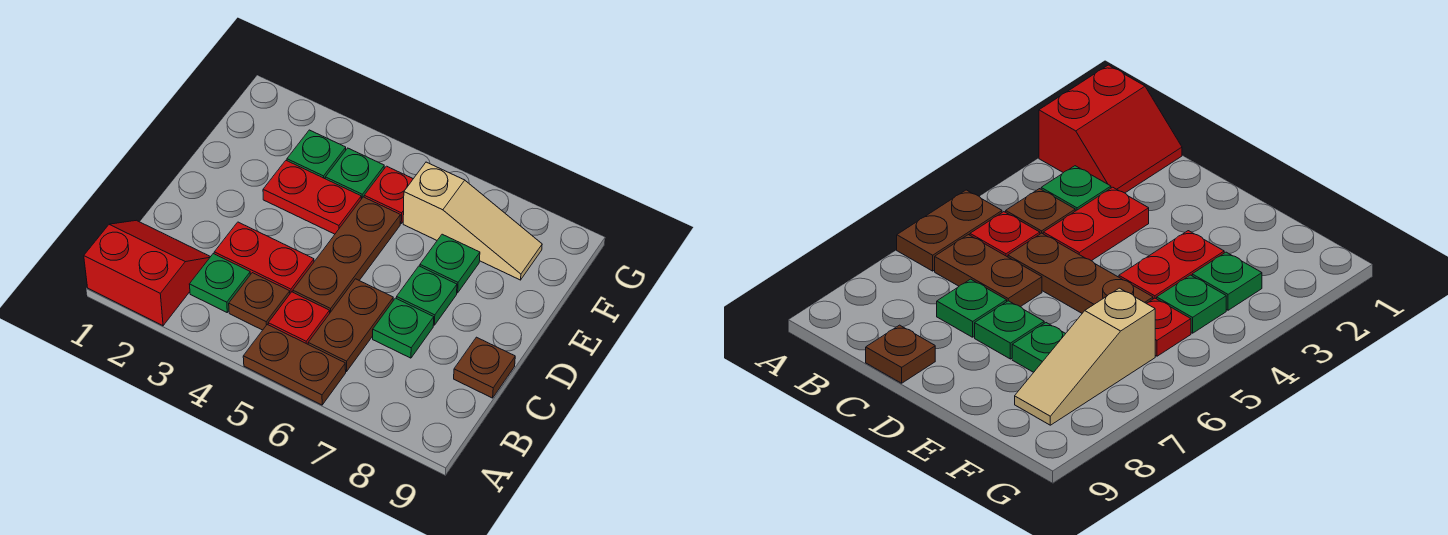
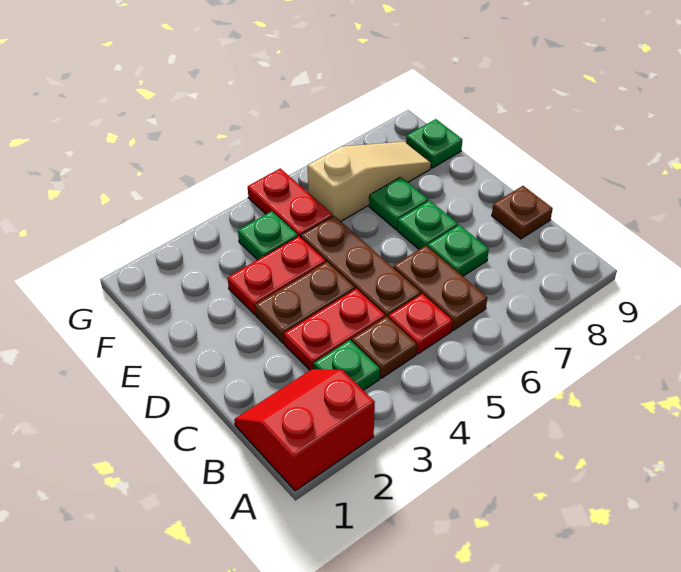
brown plate A5:A6 level 1 -> brown plate D3:D4 level 1
green plate F3 level 1 -> green plate F9 level 1
red plate F5 level 1 -> red plate F5:G5 level 1

